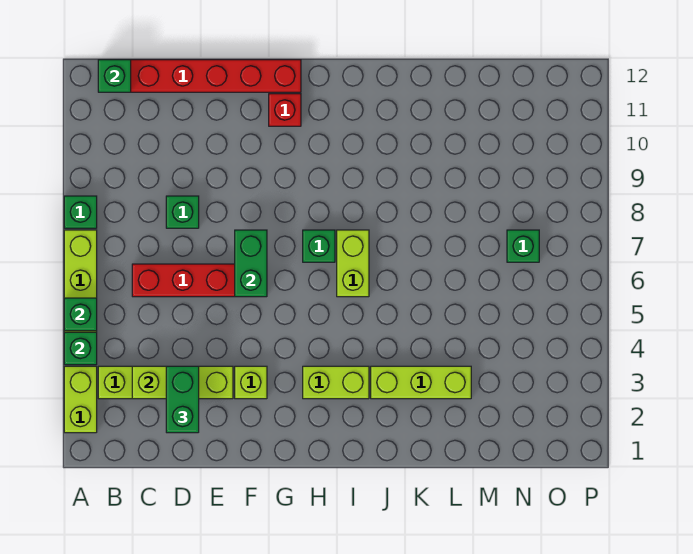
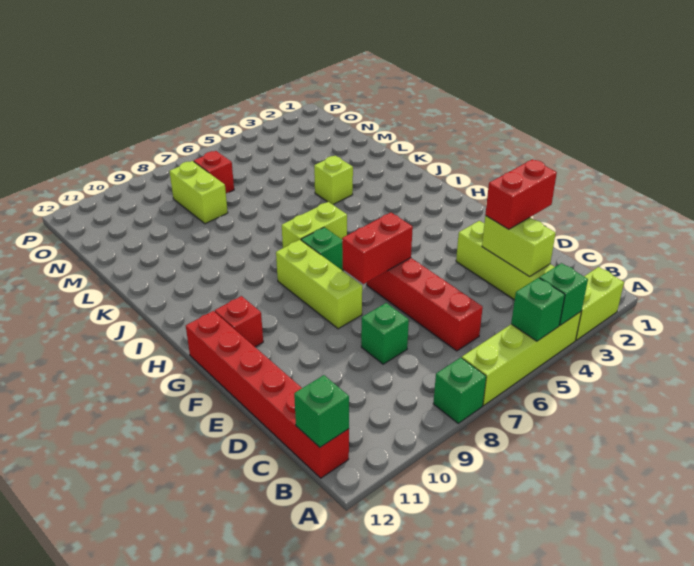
green brick D2:D3 level 3 -> red brick D2:D3 level 3
lime brick F3 level 1 -> lime brick K4 level 1
green brick F6:F7 level 2 -> red brick F6:F7 level 2
lime brick H3:I3 level 1 -> lime brick M8:N8 level 1
lime brick J3:L3 level 1 -> lime brick F8:H8 level 1
green brick N7 level 1 -> red brick N7 level 1

